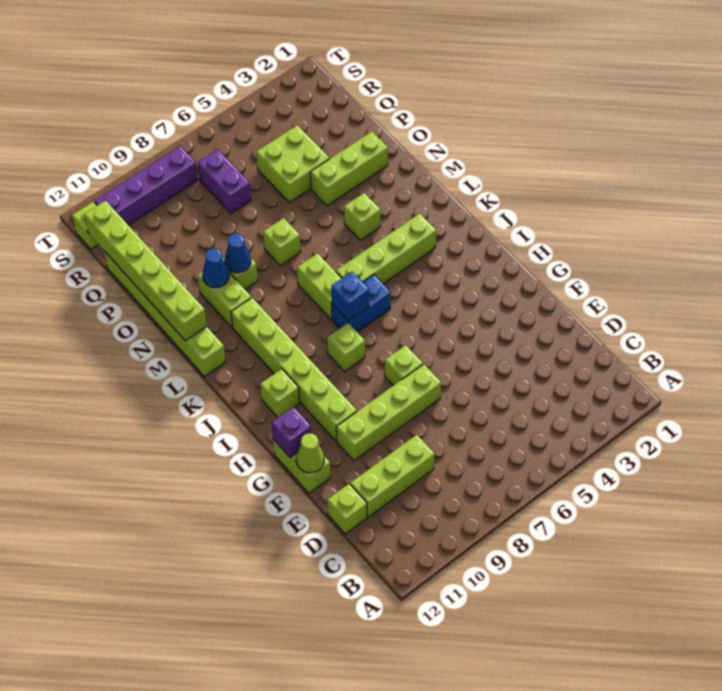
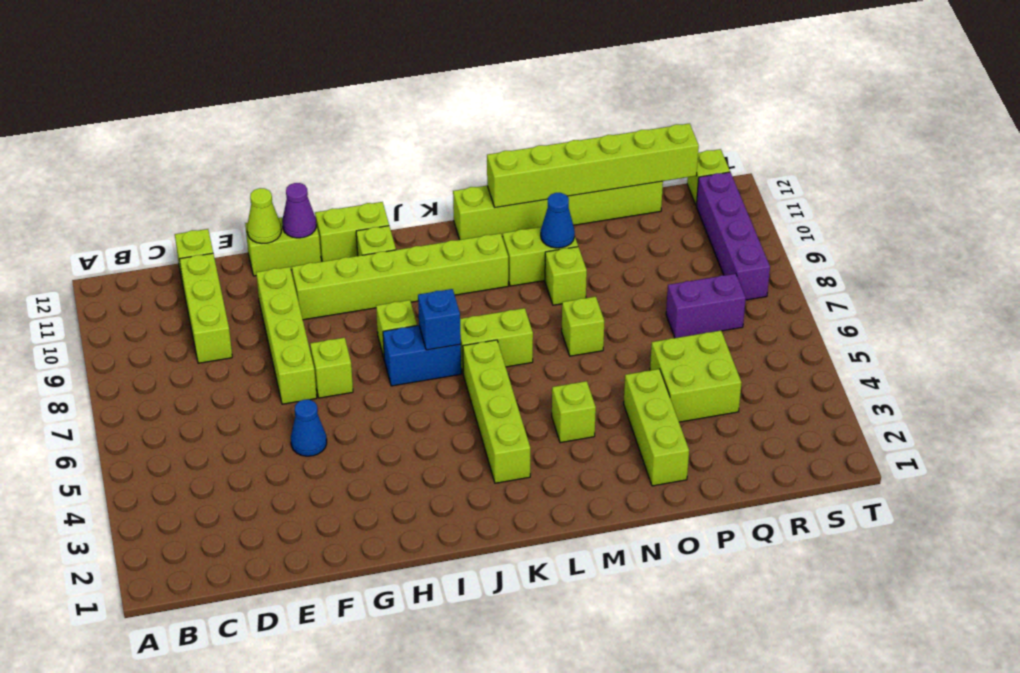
purple brick G12 level 2 -> purple cone G12 level 2
none -> lime brick H12:I12 level 1
blue brick J6:J7 level 1 -> blue brick I7:J7 level 1
blue cone N9 level 2 -> blue cone F5 level 1

